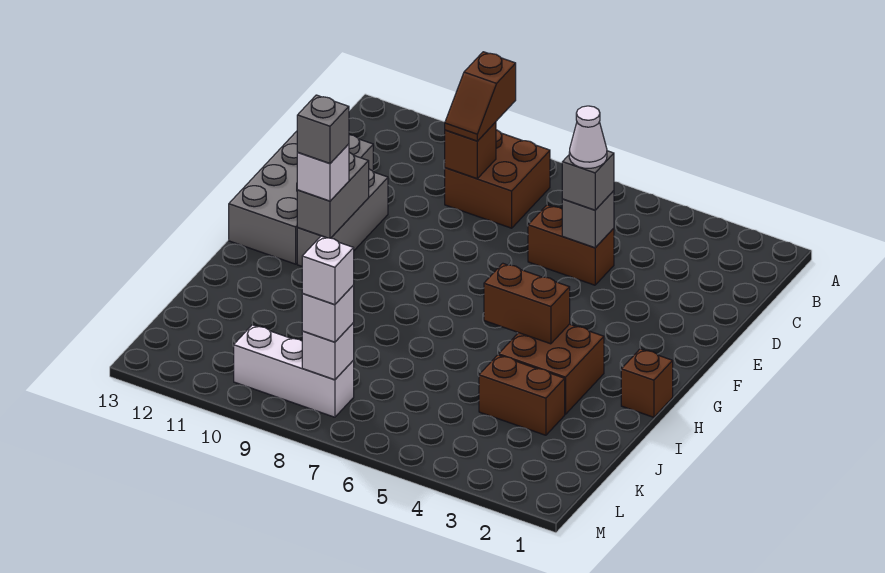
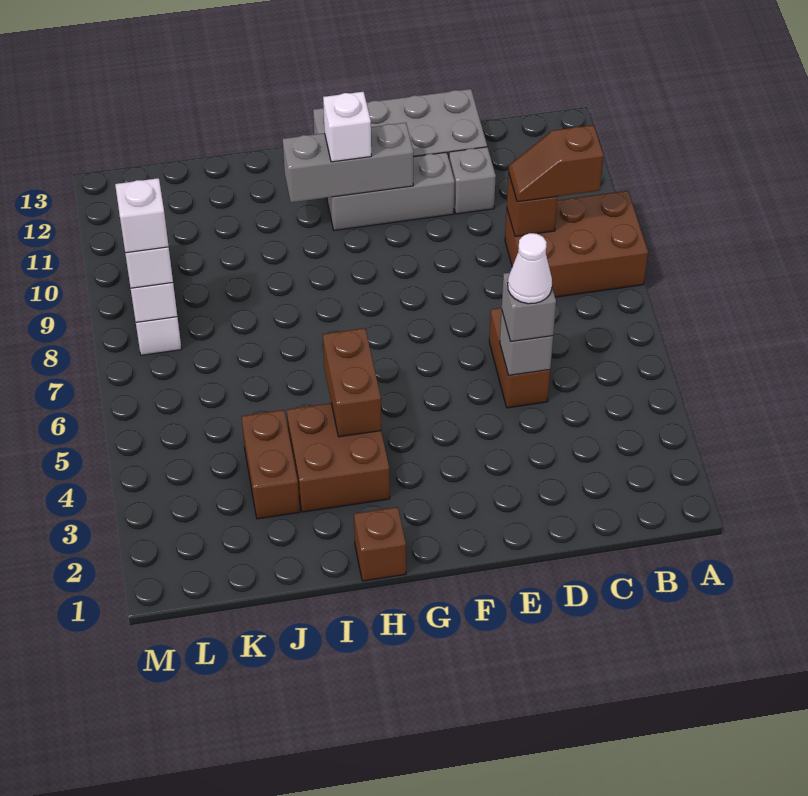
brown brick B8:C9 level 1 -> brown brick A8:C9 level 1
grey brick F11:G11 level 2 -> grey brick F11:H11 level 2
grey brick G11 level 4 -> grey brick D11 level 1

